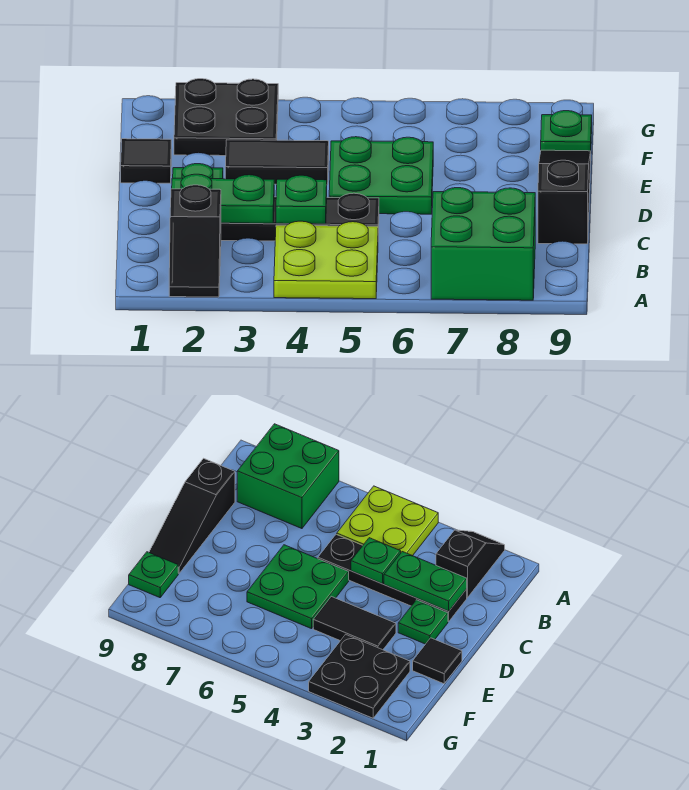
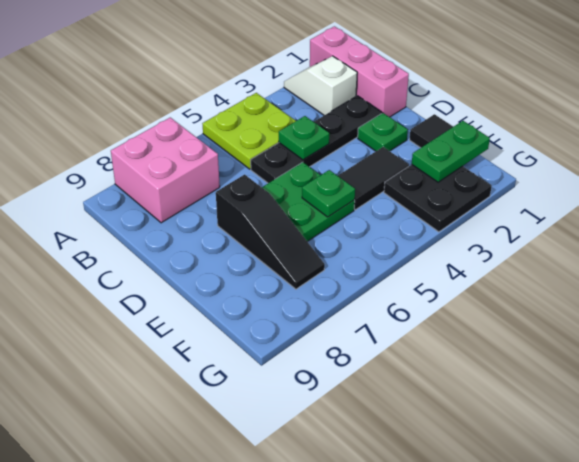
none -> pink brick A1:C1 level 1
black slope A2:B2 level 1 top B -> white slope A2:B2 level 1 top B
green brick A7:B8 level 1 -> pink brick A7:B8 level 1
green plate C2:C3 level 2 -> green plate F1:F2 level 2
black slope C9:E9 level 1 top C -> black slope D7:F7 level 1 top D
green plate F9 level 1 -> green plate E5 level 2

